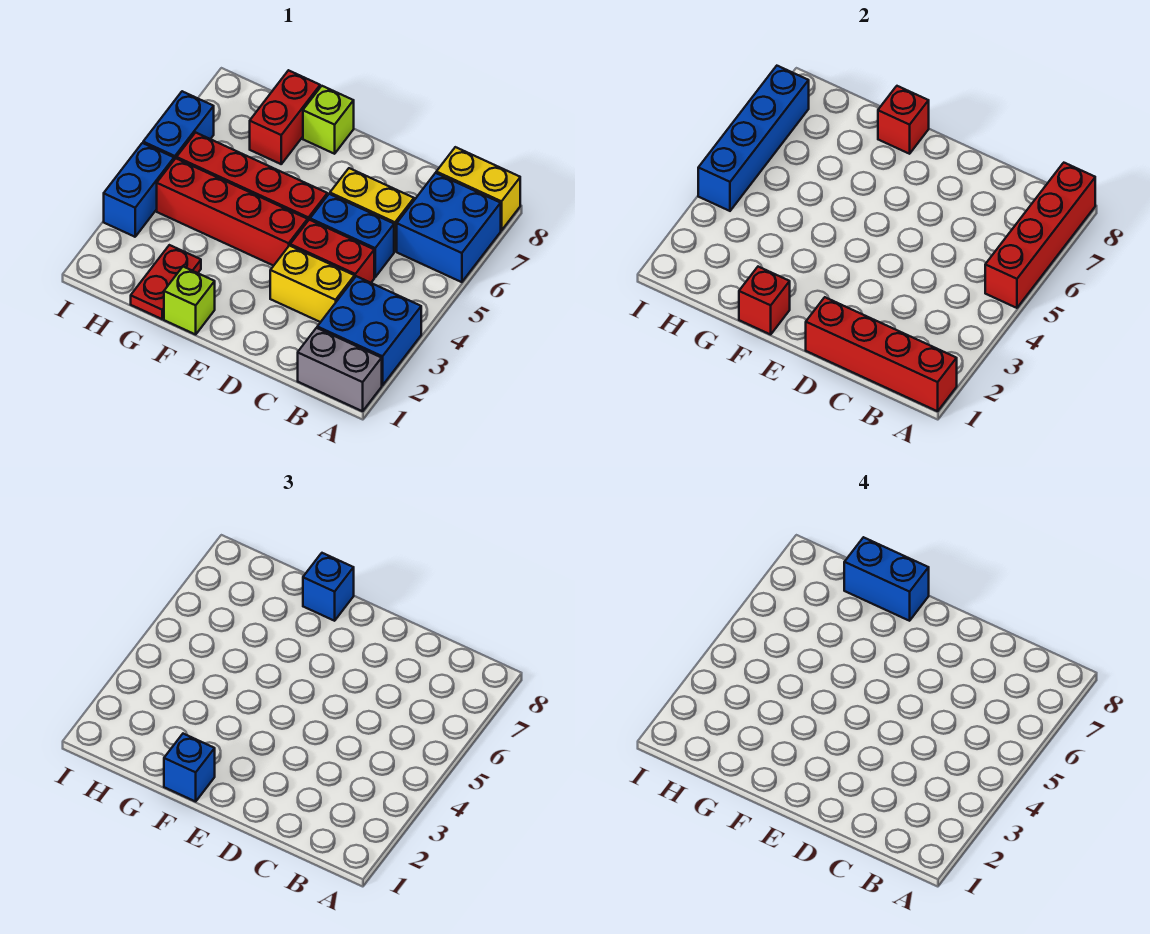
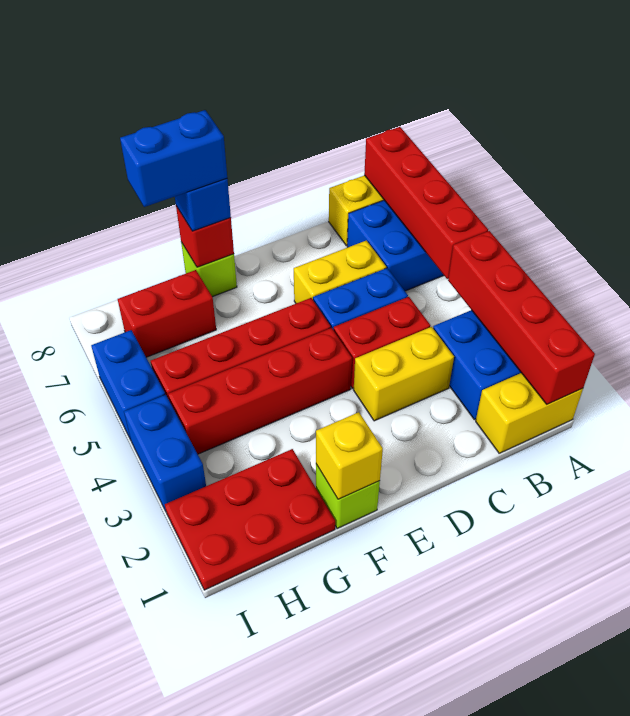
grey brick A1:B1 level 1 -> yellow brick A1:B1 level 1
red brick A1:D1 level 2 -> red brick A1:A4 level 2
red brick F1 level 2 -> yellow brick F1 level 2
blue brick F1 level 3 -> none
red plate G1:G2 level 1 -> red plate G1:I2 level 1
red brick G7:G8 level 1 -> red brick G7:H7 level 1
blue brick I4:I7 level 2 -> none

